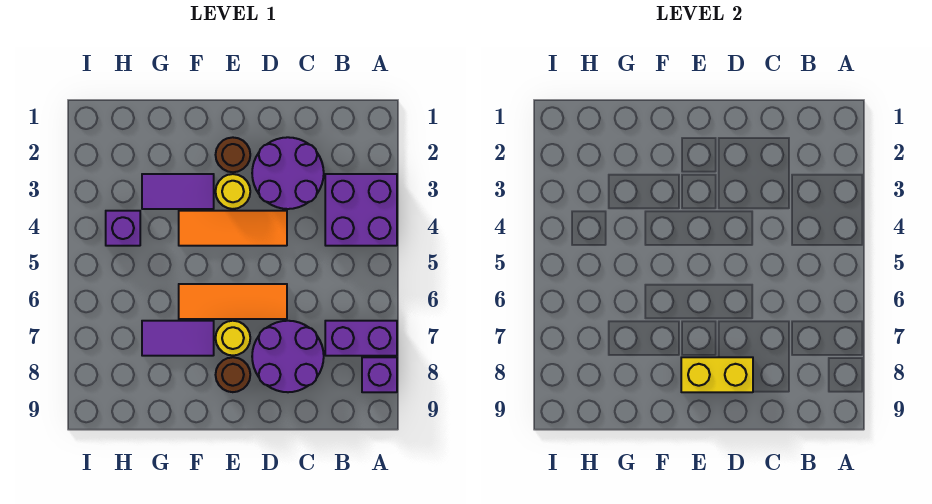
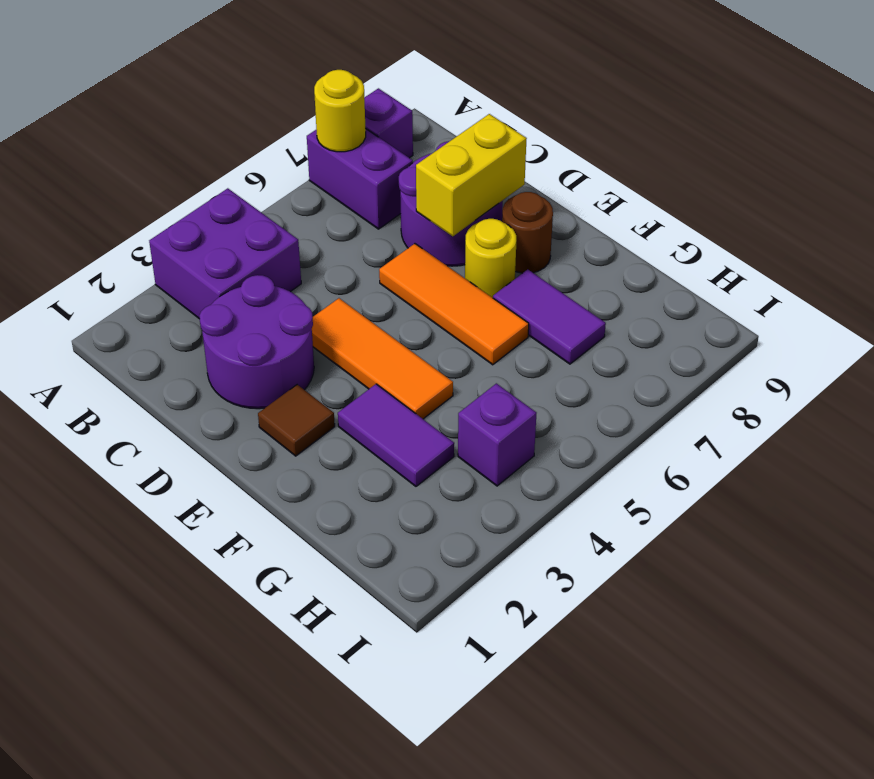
yellow brick D8:E8 level 2 -> yellow brick D7:D8 level 2
brown round brick E2 level 1 -> brown tile E2 level 1
yellow round brick E3 level 1 -> yellow round brick A7 level 2

